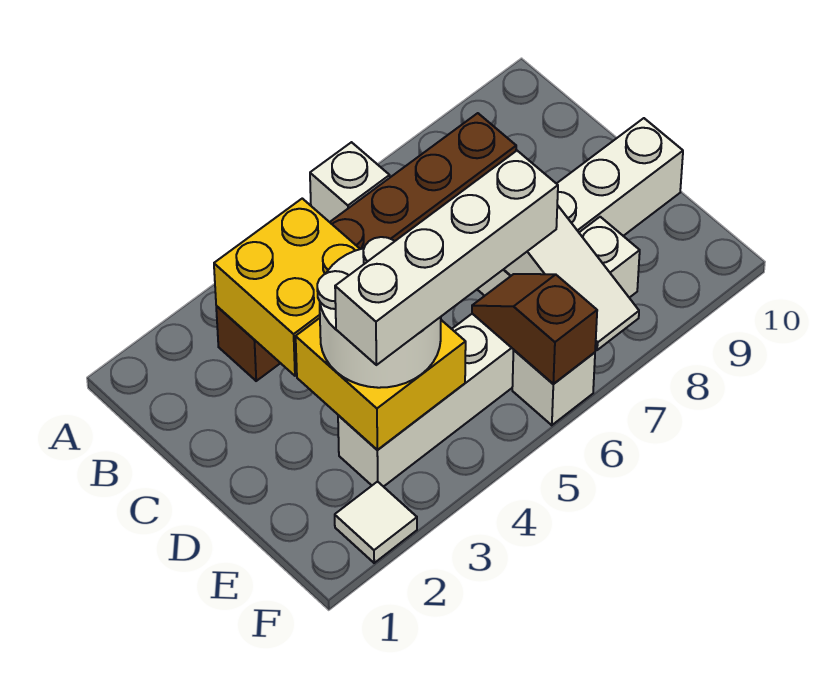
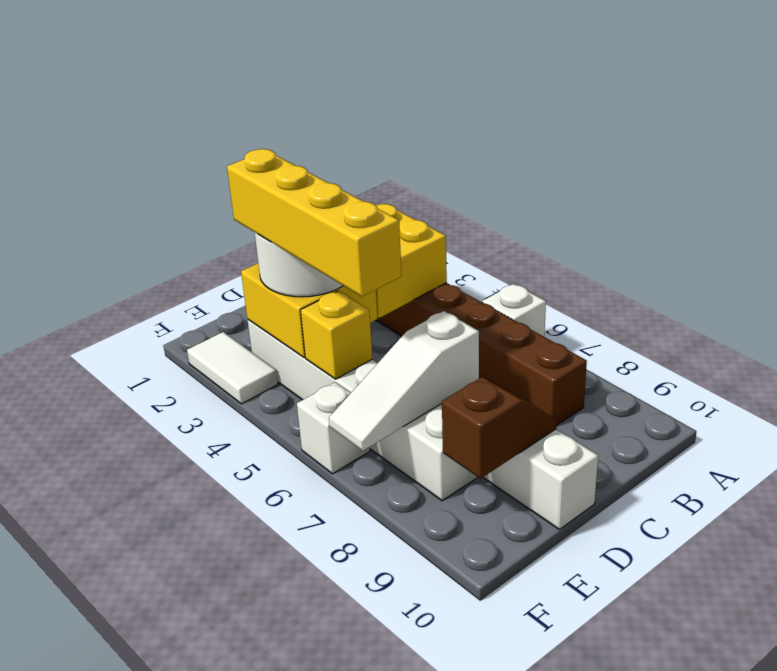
white brick E3:E6 level 4 -> yellow brick E3:E6 level 4
none -> yellow brick E5 level 2
brown slope E6:F6 level 2 top F -> brown slope D9:E9 level 2 top E
white tile F2 level 1 -> white tile F2:F3 level 1

